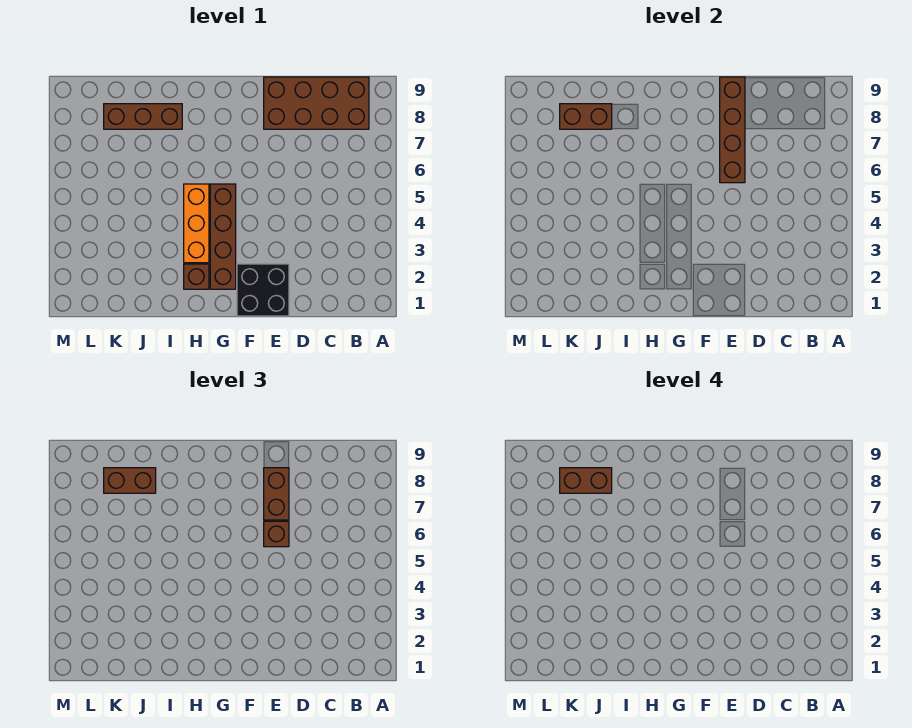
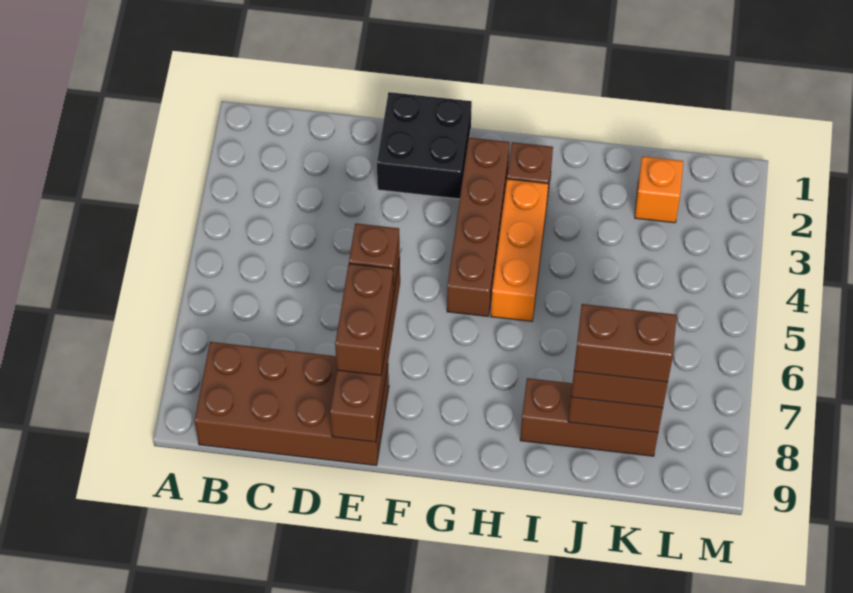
none -> orange brick K2 level 1

